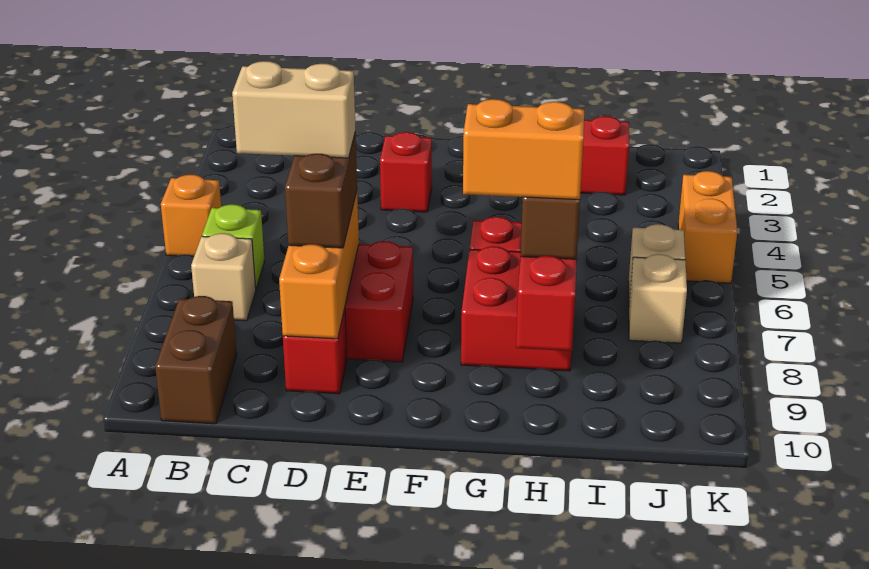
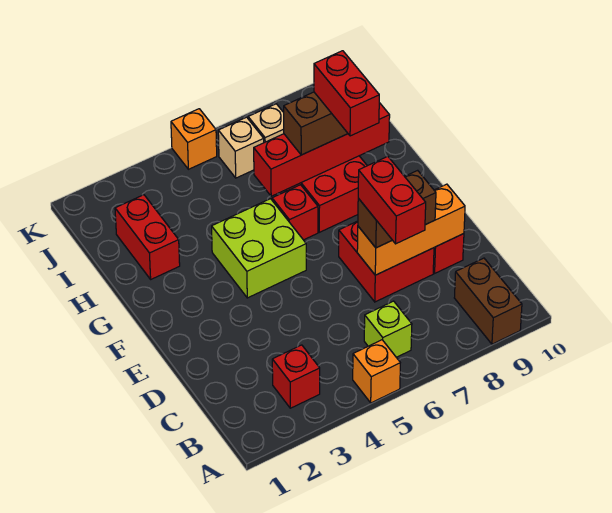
tan brick B7 level 1 -> none
brown brick B9:B10 level 1 -> brown brick A9:B9 level 1
tan brick C7:D7 level 4 -> red brick C7:D7 level 4
red brick E3 level 1 -> red brick B3 level 1
none -> lime brick F4:G5 level 1
orange brick G8:H8 level 4 -> red brick G8:H8 level 4
orange brick K4:K5 level 1 -> orange brick K5 level 1

